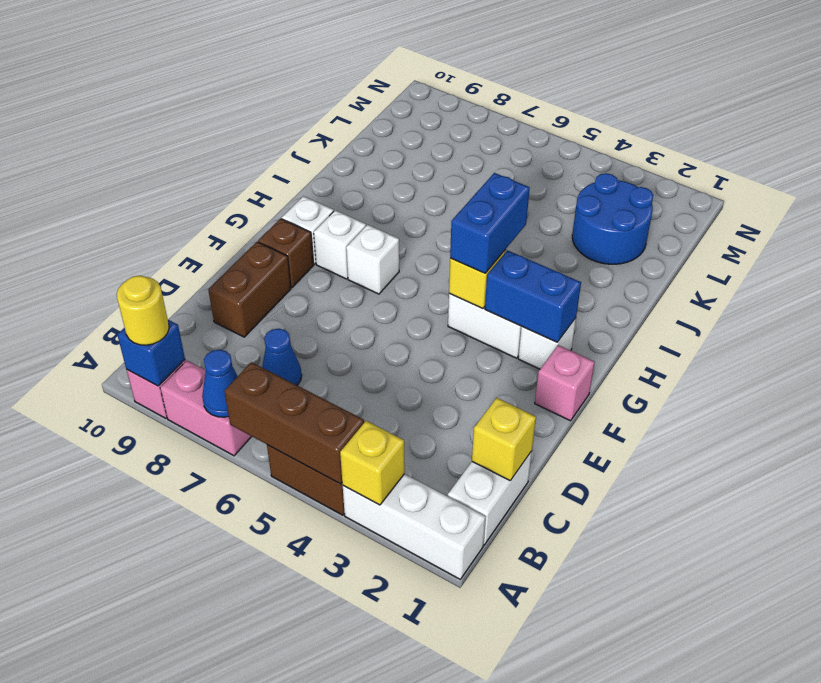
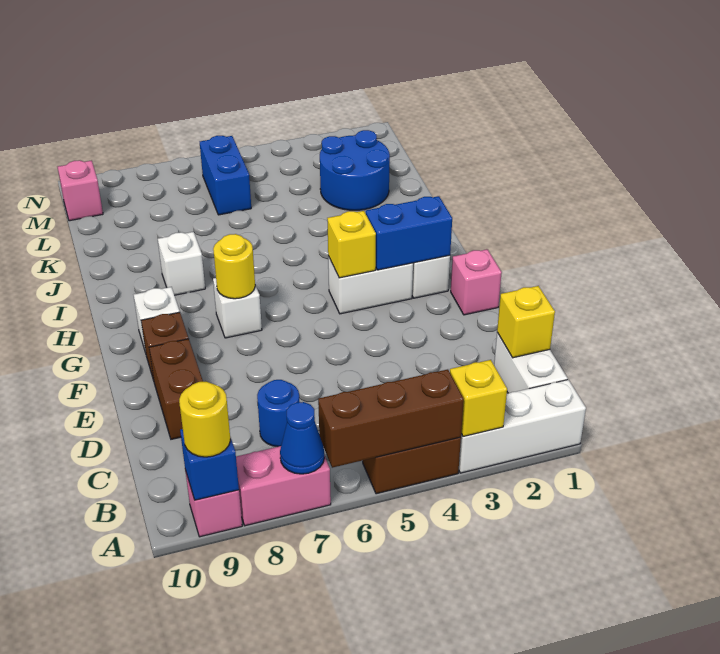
blue cone C7 level 1 -> blue round brick C7 level 1
blue brick G4:H4 level 3 -> blue brick L6:M6 level 1
none -> yellow round brick G7 level 2
white brick G8 level 1 -> white brick I8 level 1
none -> pink brick M10 level 1

